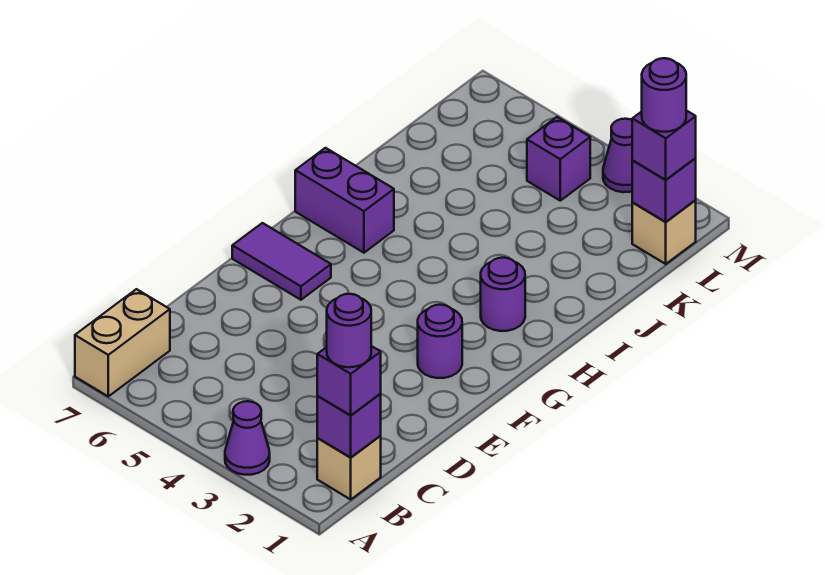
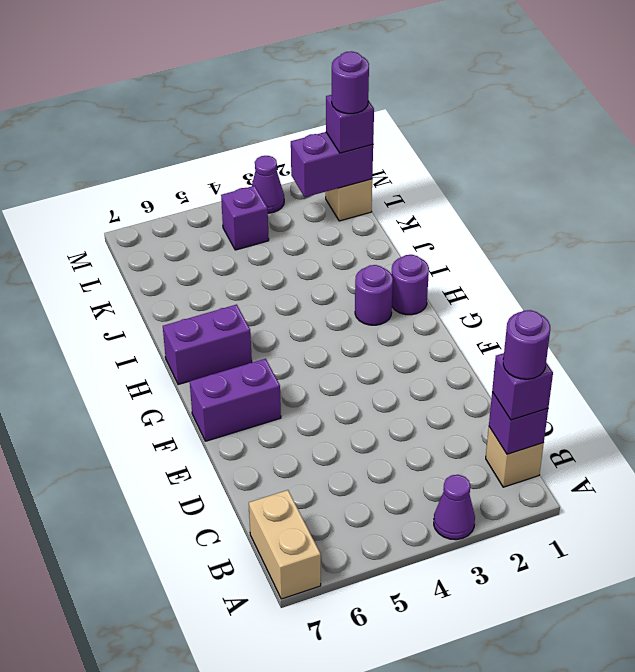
purple round brick F2 level 1 -> purple round brick H1 level 1
purple tile F6:F7 level 1 -> purple brick F6:F7 level 1
purple brick L1 level 2 -> purple brick L1:L2 level 2

